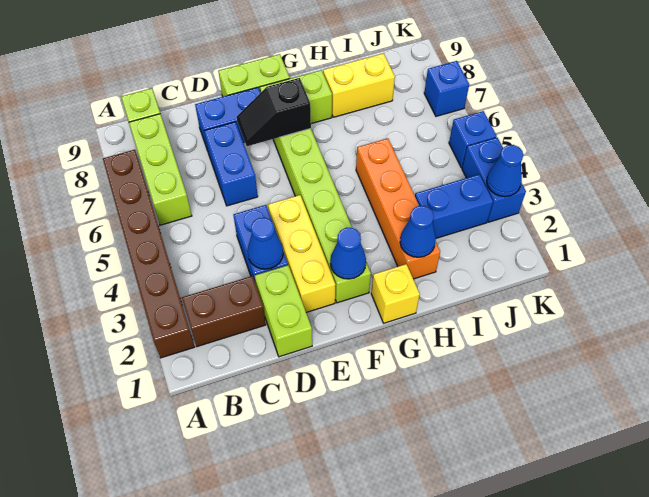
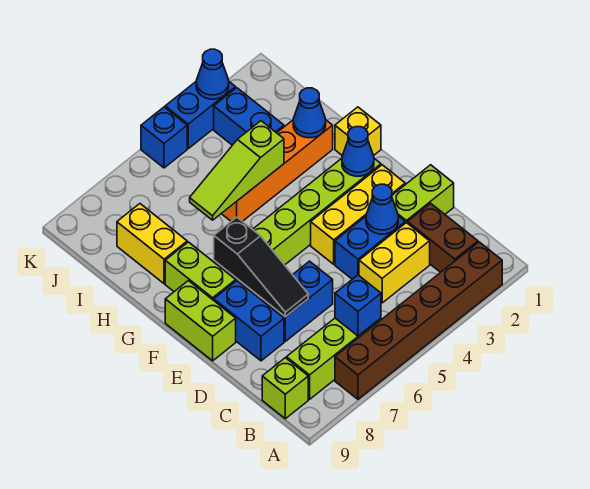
none -> yellow brick C3:C4 level 1
black slope E7:F7 level 2 top F -> black slope D7:F7 level 2 top F
none -> lime slope H4:H6 level 2 top 4
blue brick K7 level 1 -> blue brick B6 level 2

